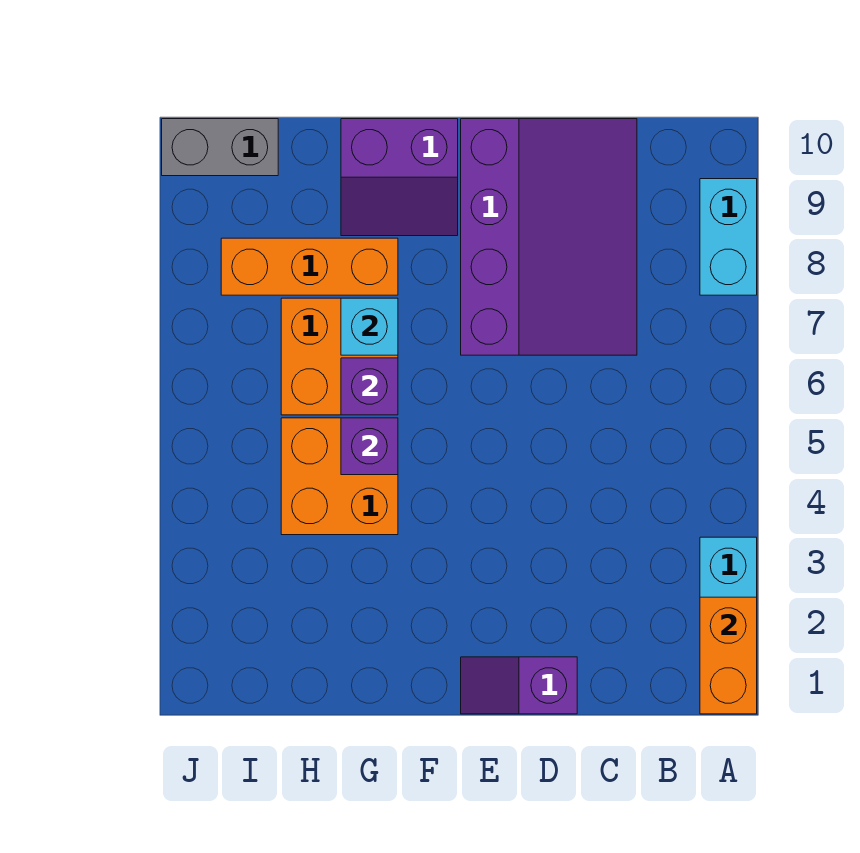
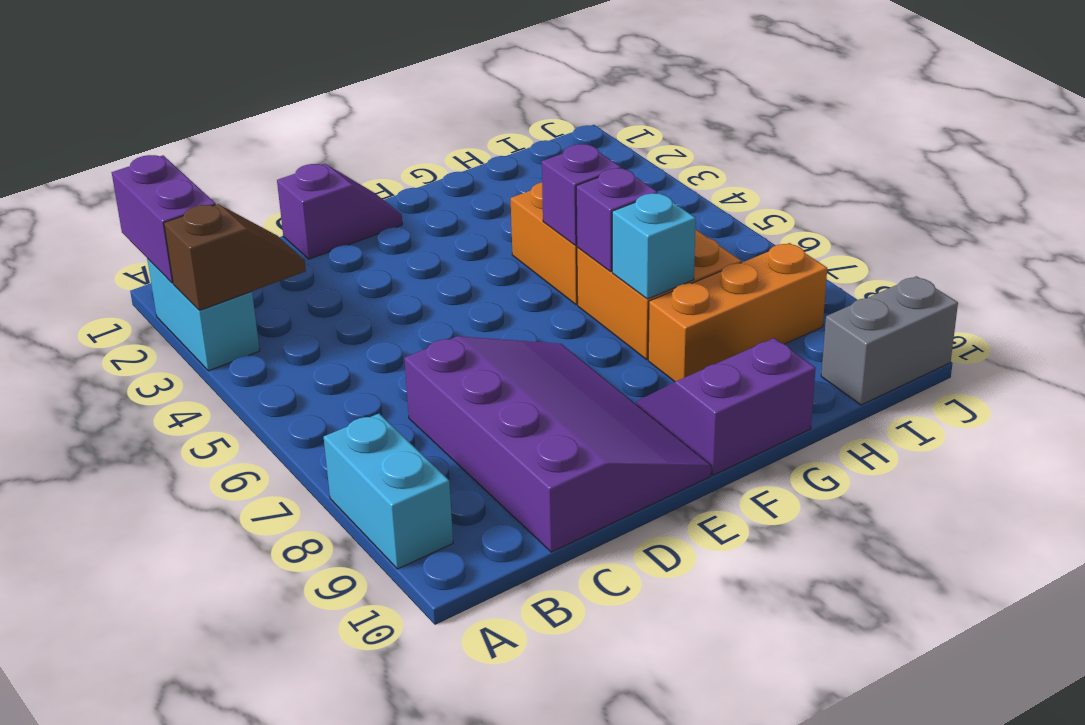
orange brick A1:A2 level 2 -> purple brick A1:A2 level 2
none -> brown slope A3:B3 level 2 top A
purple slope C7:E10 level 1 top E -> purple slope C7:E10 level 1 top C

